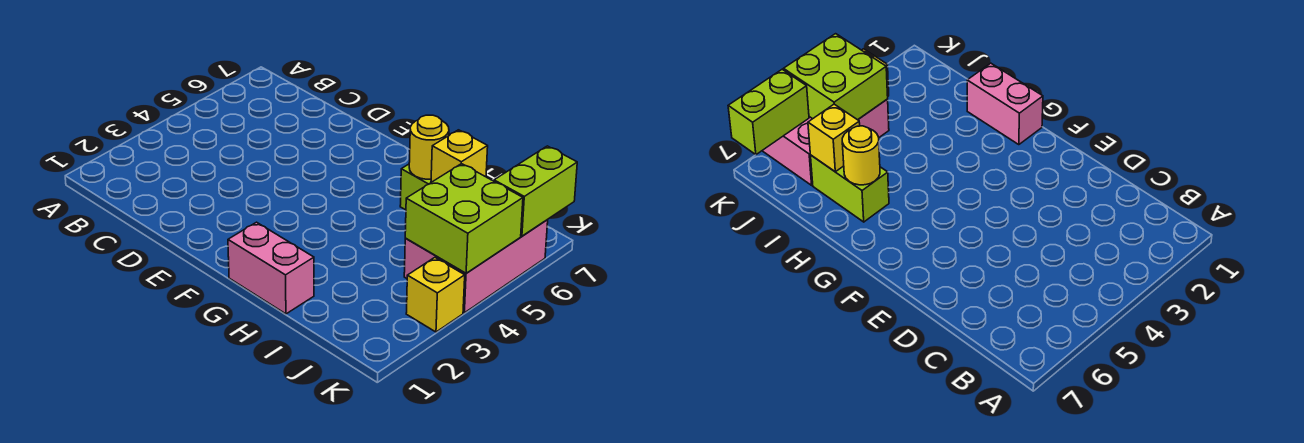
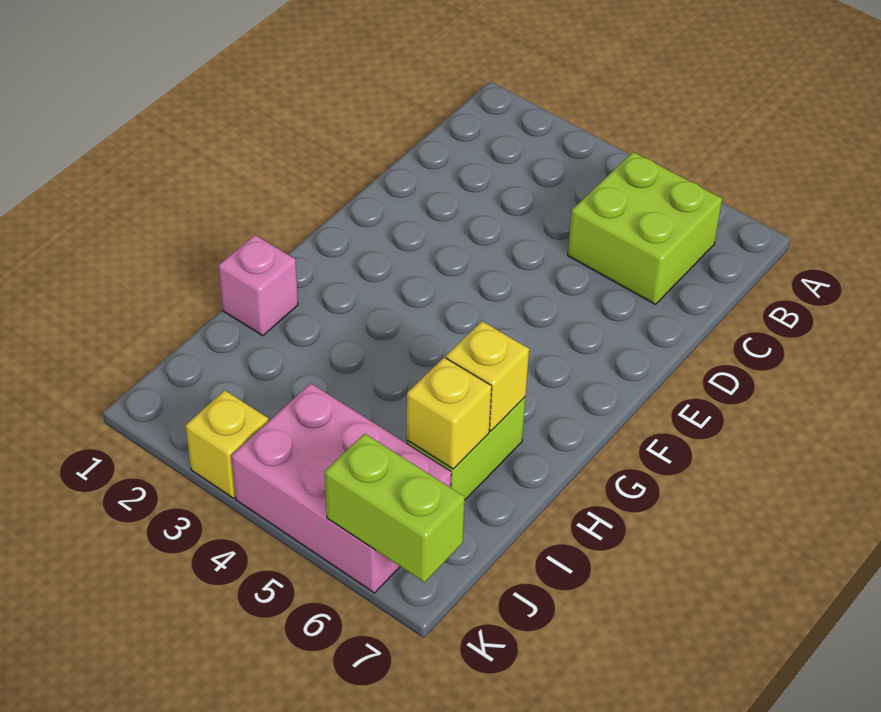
pink brick G1:H1 level 1 -> pink brick H1 level 1
yellow round brick H6 level 2 -> yellow brick H6 level 2
lime brick J4:K5 level 2 -> lime brick B5:C6 level 1

